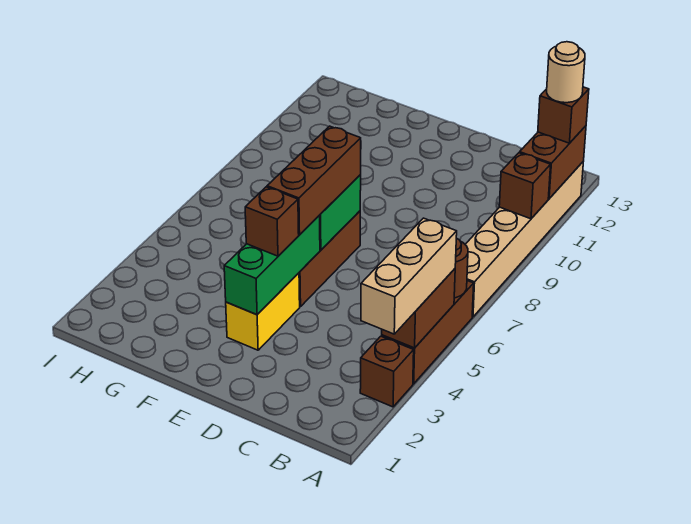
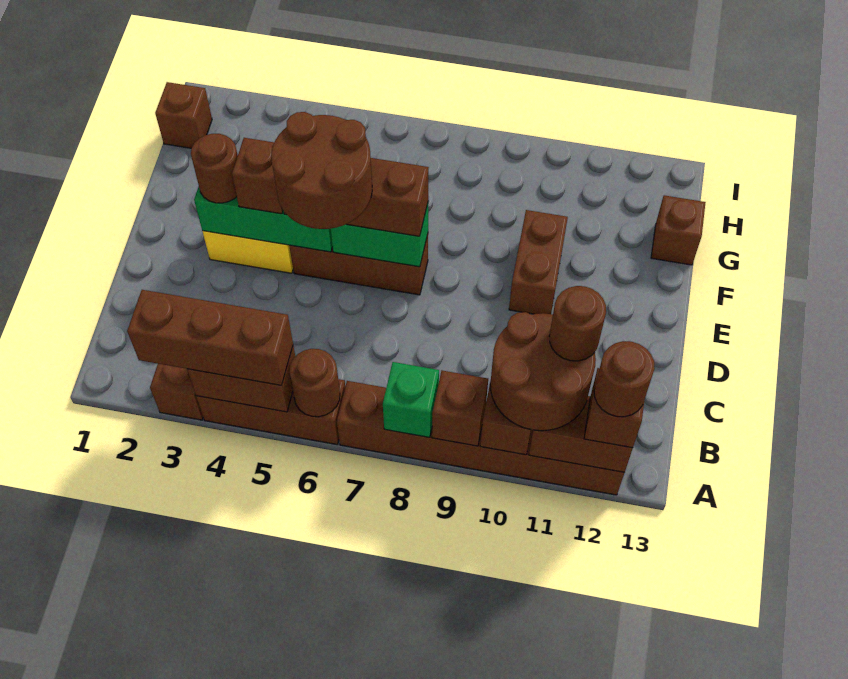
tan brick A3:A5 level 3 -> brown brick A3:A5 level 3
tan brick A7:A12 level 1 -> brown brick A7:A12 level 1
none -> green brick A8 level 2
none -> brown brick A9 level 2
none -> brown round brick A10:B11 level 3
tan round brick A12 level 4 -> brown round brick A12 level 4
none -> brown round brick B11 level 4
none -> brown round brick D5:E6 level 4
none -> brown round brick E3 level 3
none -> brown brick E10:F10 level 1
none -> brown brick G13 level 1
none -> brown brick H1 level 1

